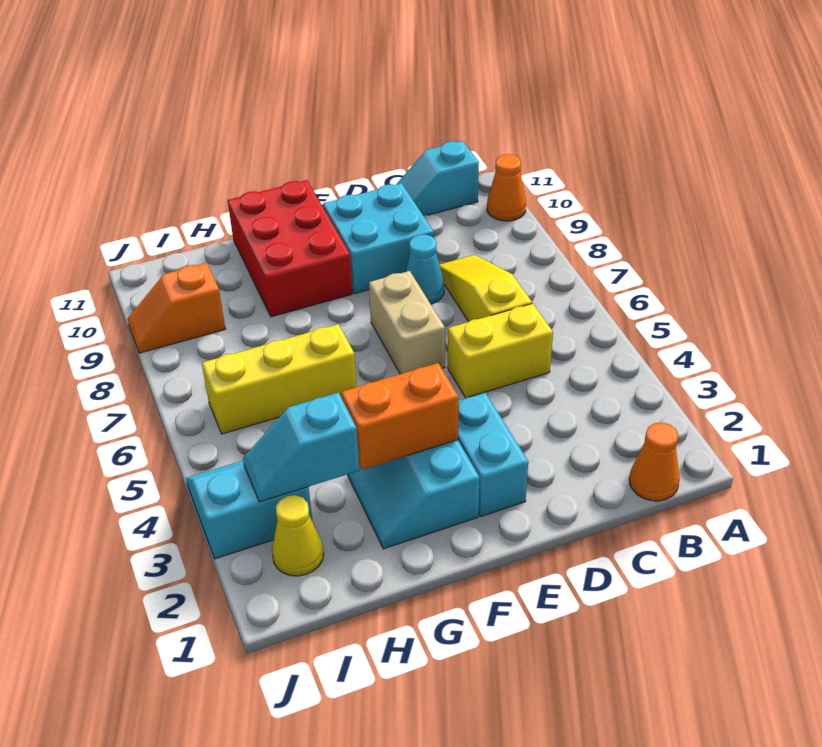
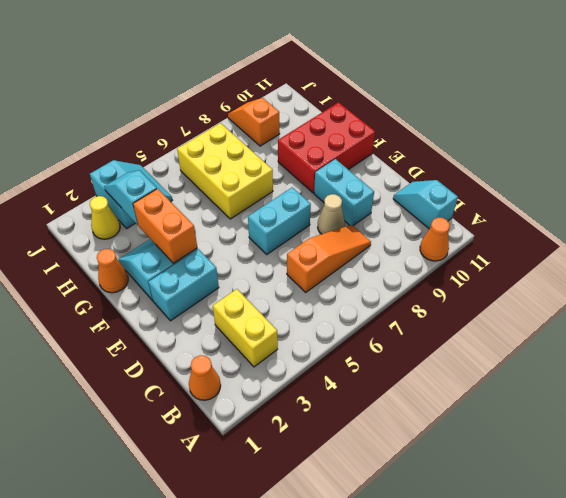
yellow brick C5:D5 level 1 -> yellow brick B3:C3 level 1
yellow slope C6:C8 level 1 top 6 -> orange slope C6:C8 level 1 top 6
cyan cone D8 level 1 -> tan cone D8 level 1
cyan brick D9:E10 level 1 -> cyan brick D9:E9 level 1
tan brick E6:E7 level 1 -> cyan brick E6:E7 level 1
none -> orange cone G1 level 1
yellow brick G6:I6 level 1 -> yellow brick G6:I7 level 1

